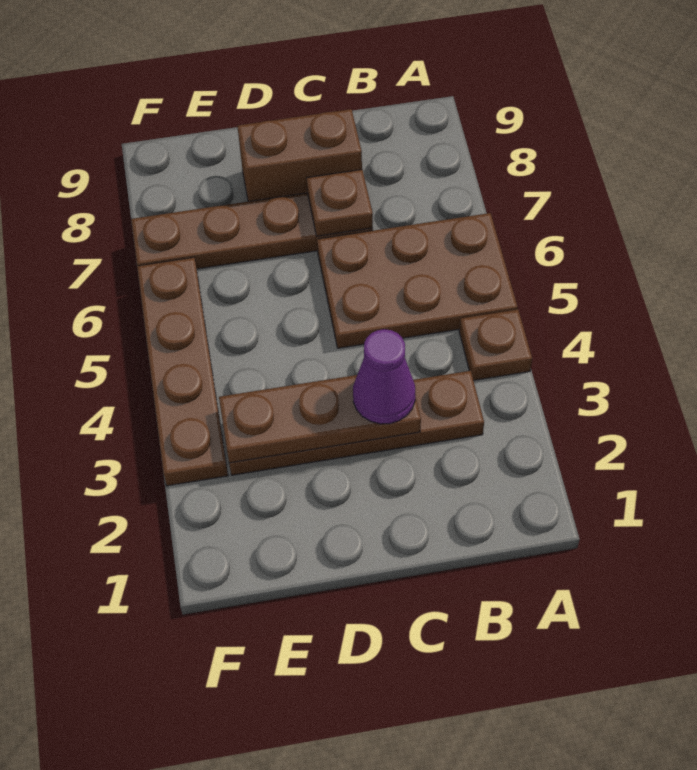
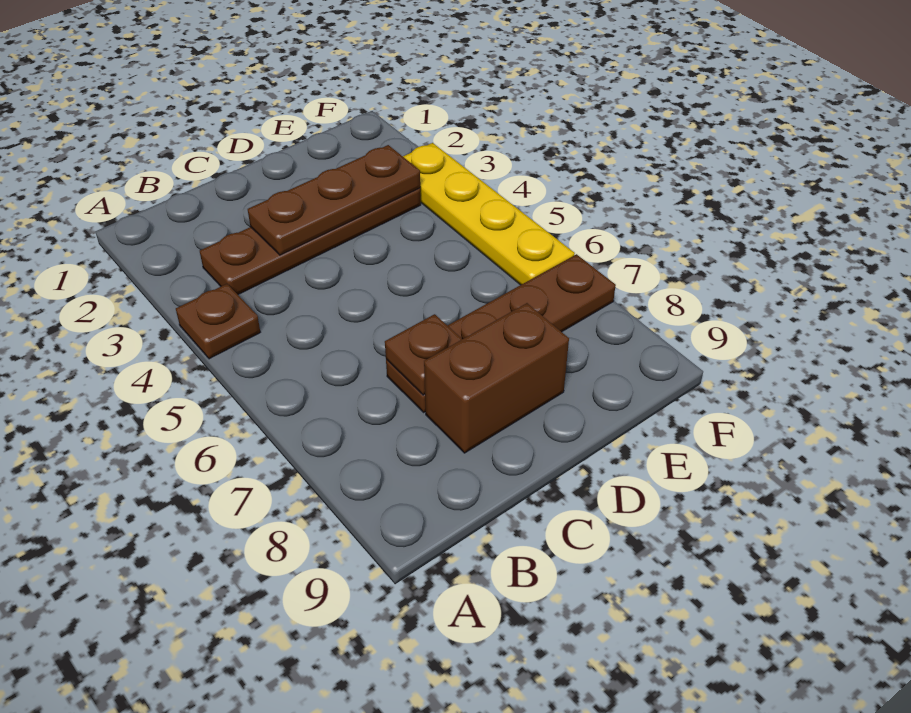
brown plate A5:C6 level 1 -> none
purple cone C3 level 3 -> none
brown plate F3:F6 level 1 -> yellow plate F3:F6 level 1

